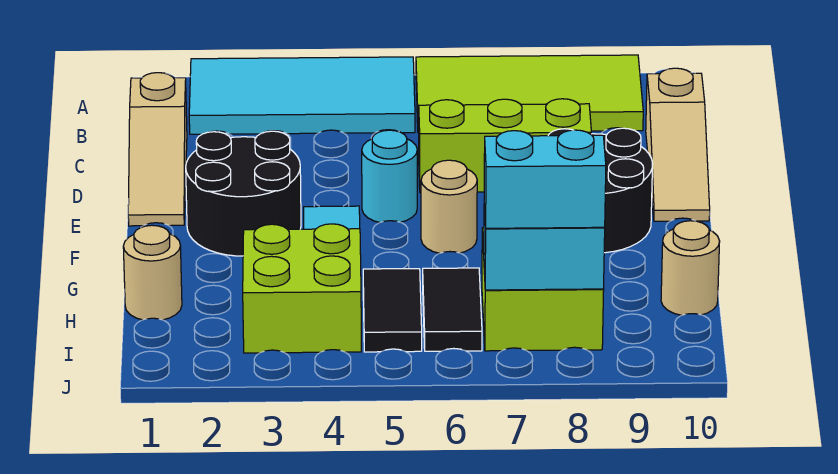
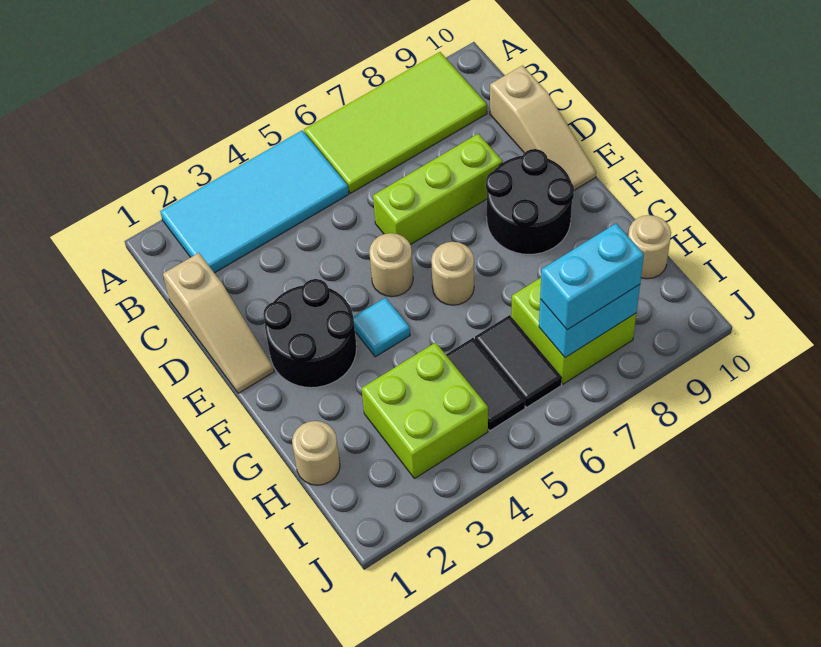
cyan round brick E5 level 1 -> tan round brick E5 level 1

